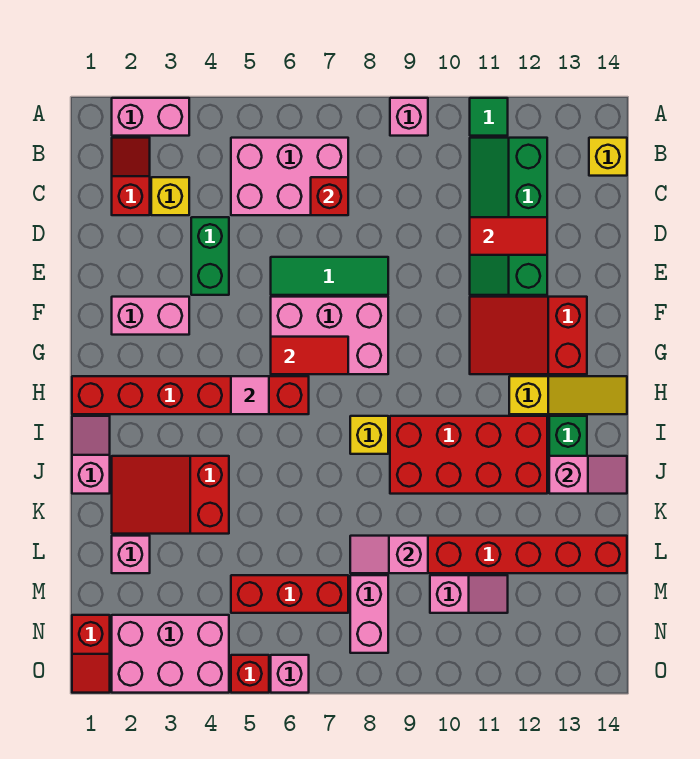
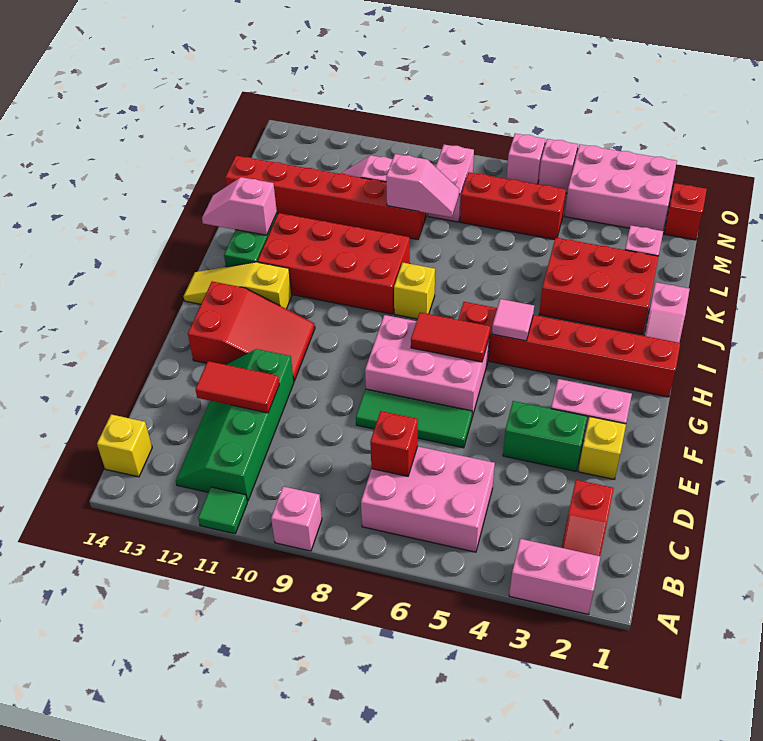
green slope B11:E12 level 1 top 12 -> green slope B11:E12 level 1 top 11
yellow brick C3 level 1 -> yellow brick E2 level 1
green brick D4:E4 level 1 -> green brick E3:E4 level 1
red slope J2:K4 level 1 top 4 -> red brick J2:K4 level 1
red brick O5 level 1 -> pink brick O5 level 1

